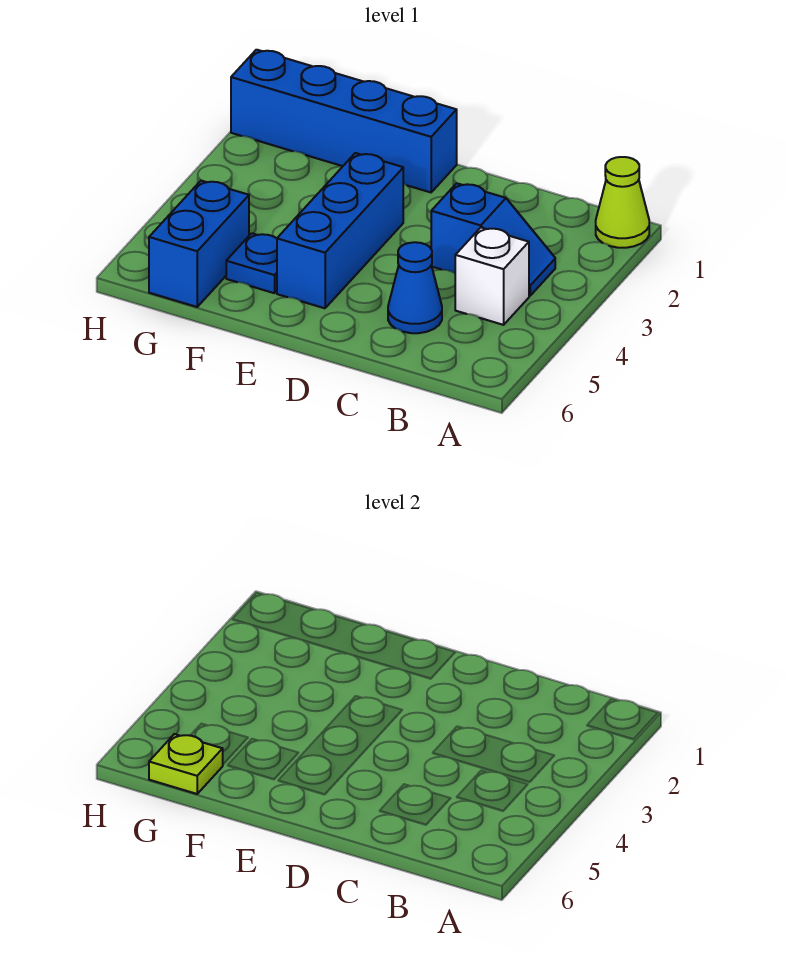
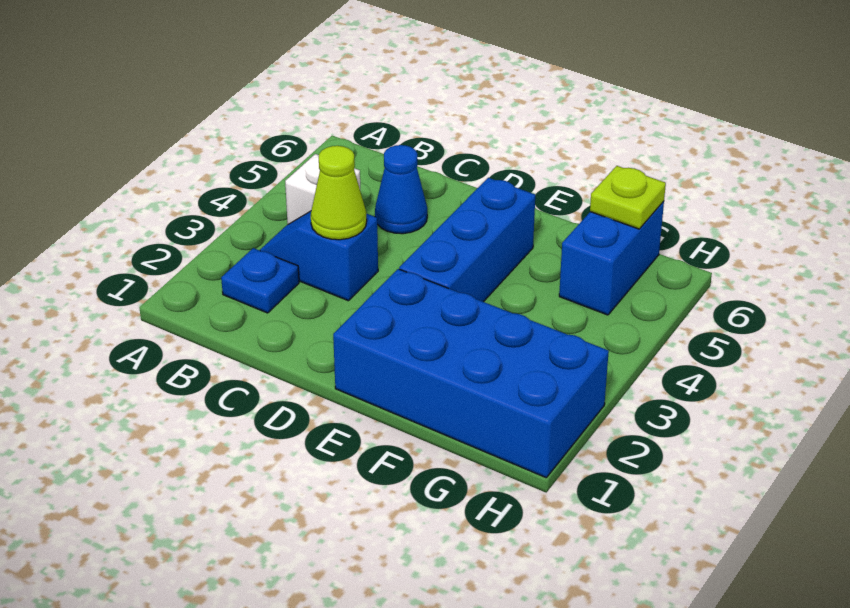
lime cone A1 level 1 -> lime cone C3 level 2
blue brick E1:H1 level 1 -> blue brick E1:H2 level 1
blue plate F5 level 1 -> blue plate B2 level 1

